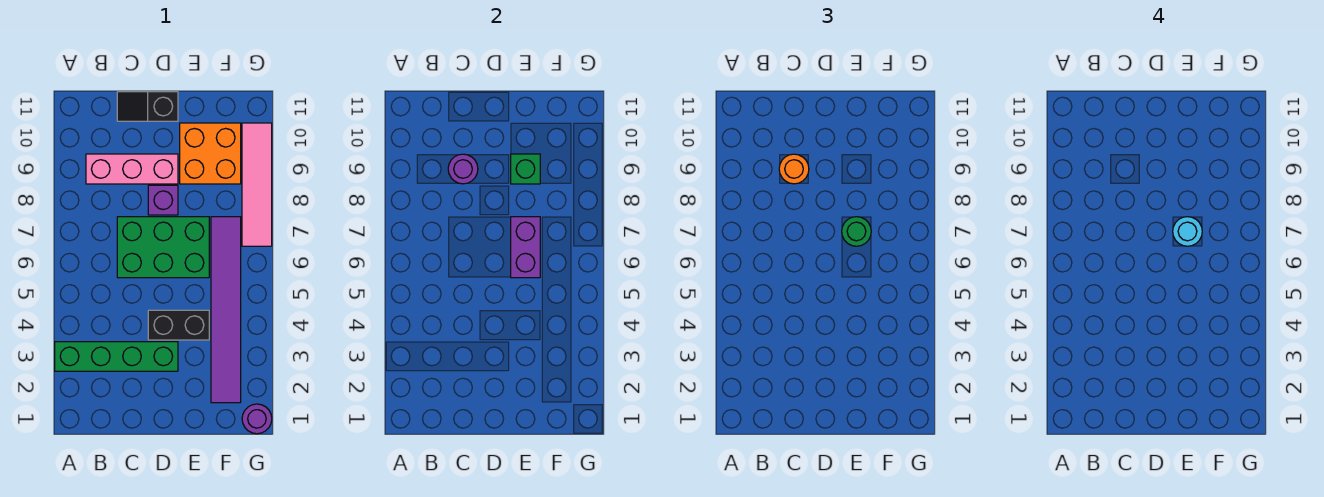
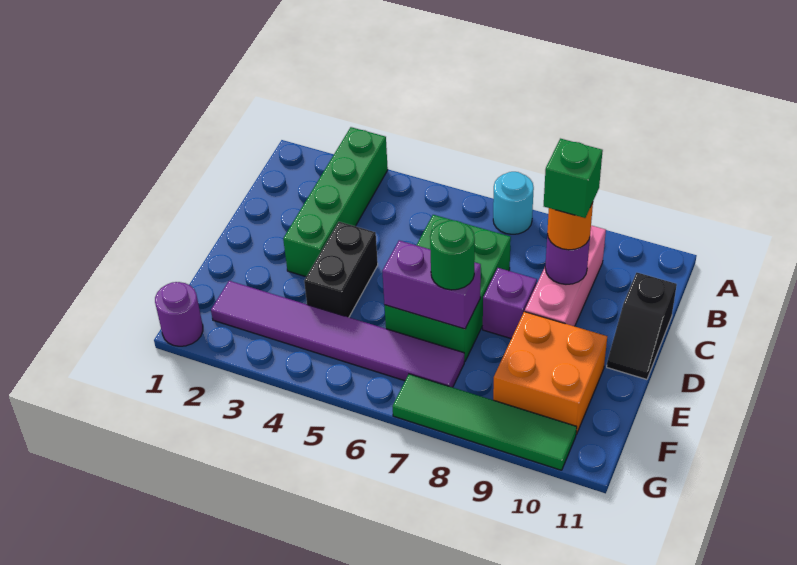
black slope C11:D11 level 1 top D -> black slope C11:D11 level 1 top C
cyan round brick E7 level 4 -> cyan round brick A7 level 1
green brick E9 level 2 -> green brick C9 level 4
pink tile G7:G10 level 1 -> green tile G7:G10 level 1

